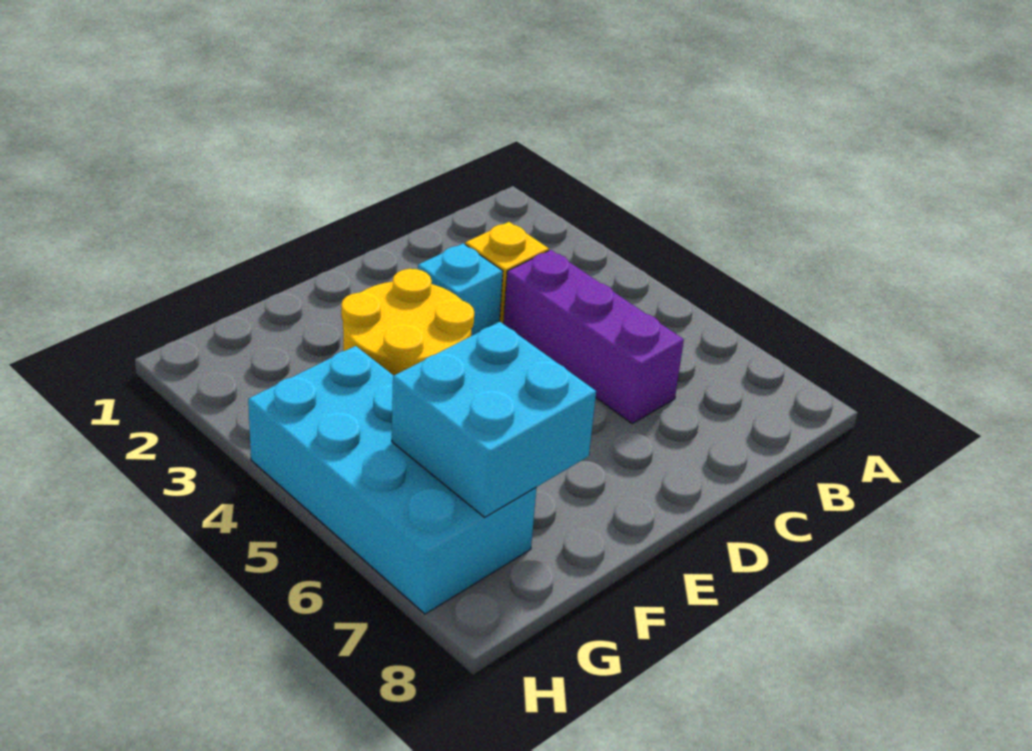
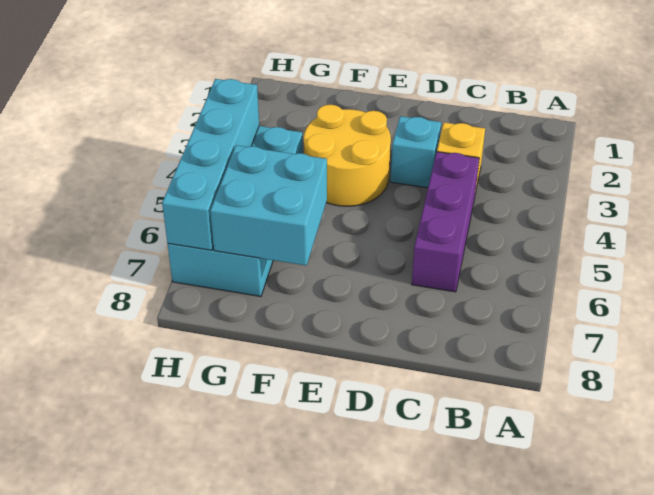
none -> cyan brick H4:H7 level 2

